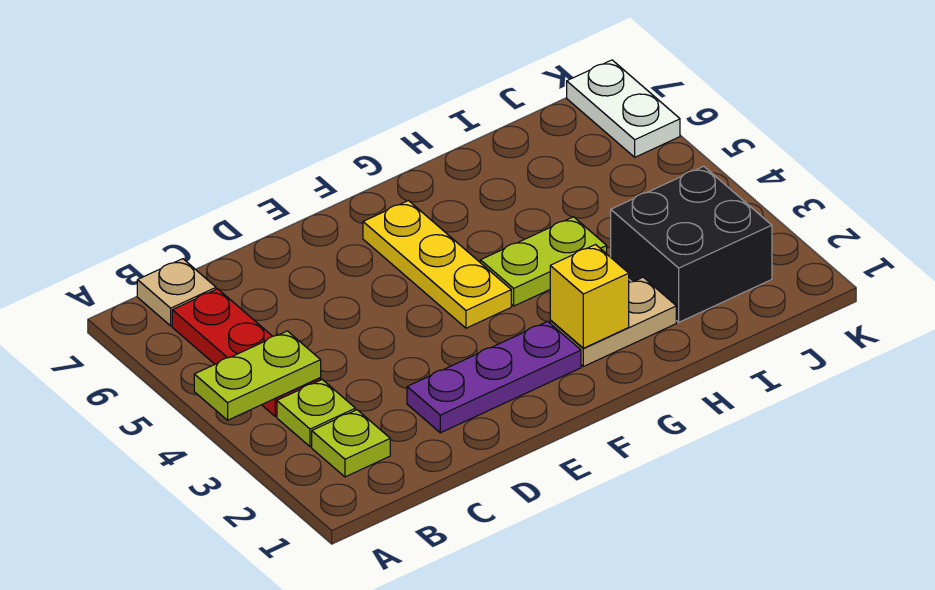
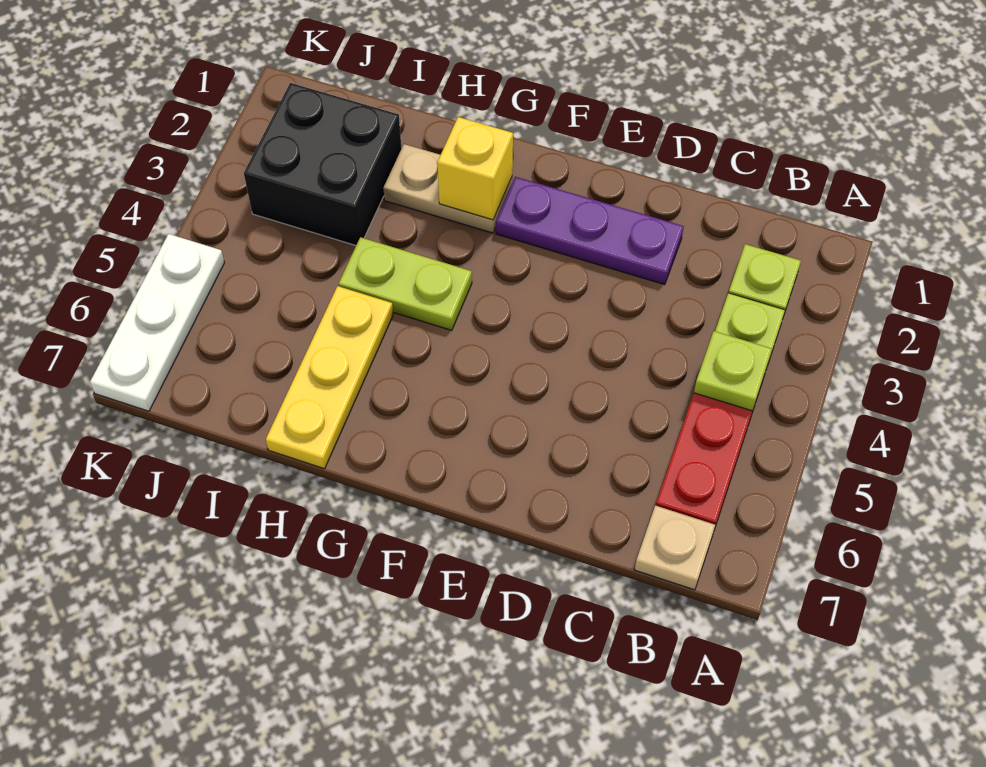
lime plate A4:B4 level 2 -> lime plate B4 level 2
yellow plate F4:F6 level 1 -> yellow plate H5:H7 level 1
white plate K6:K7 level 1 -> white plate K5:K7 level 1

